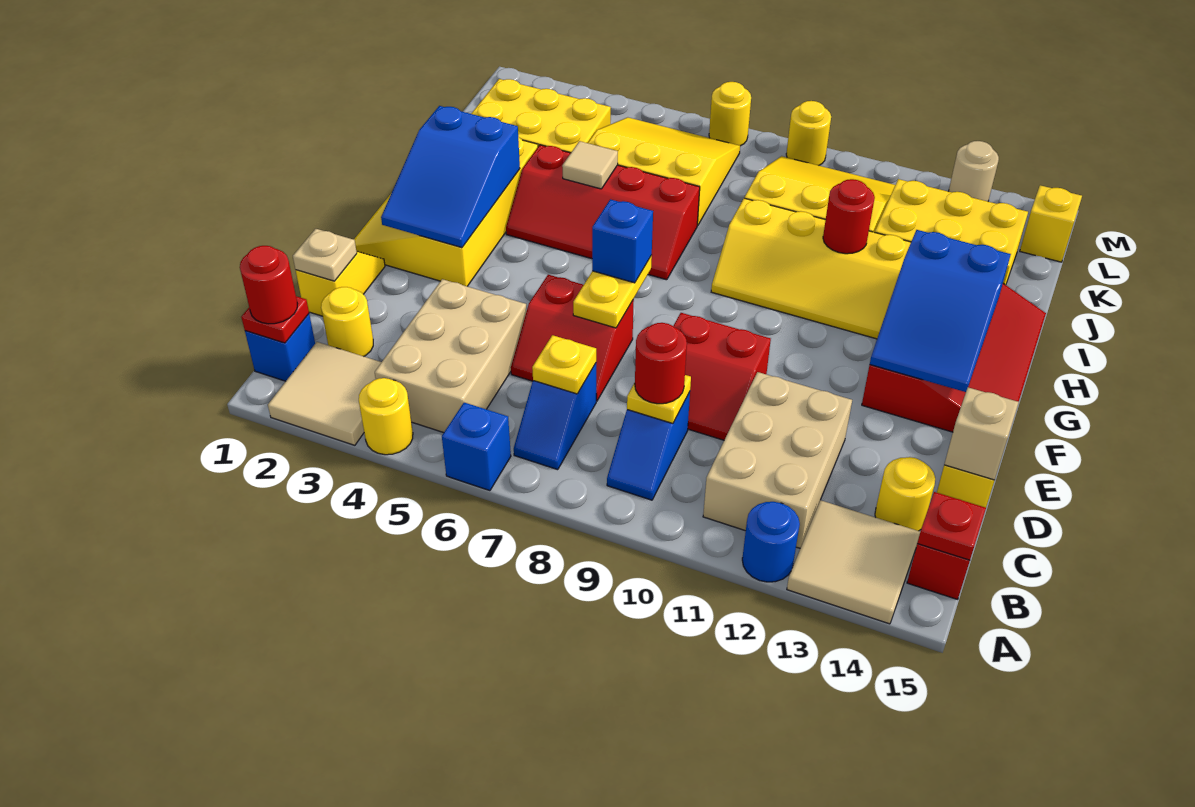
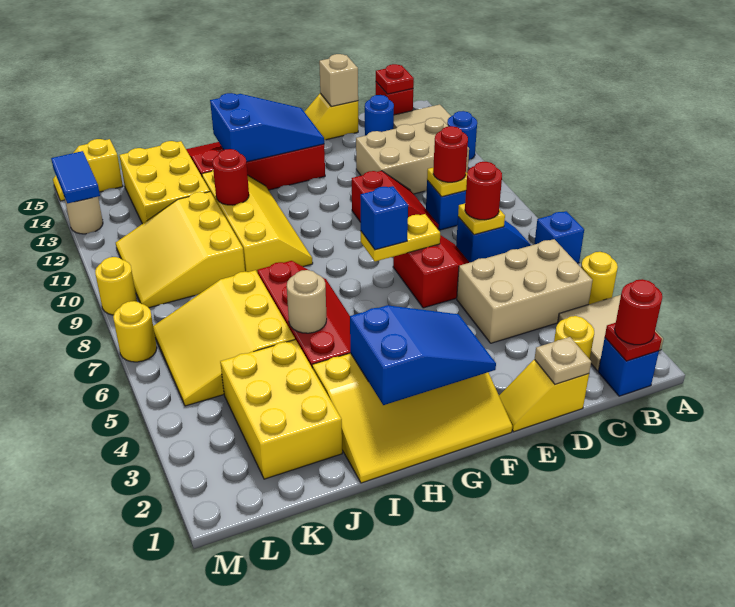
none -> red round brick C7 level 3
yellow round brick C14 level 1 -> blue round brick C14 level 1
tan tile I5 level 2 -> tan round brick I5 level 2
none -> blue tile M13:M14 level 2

